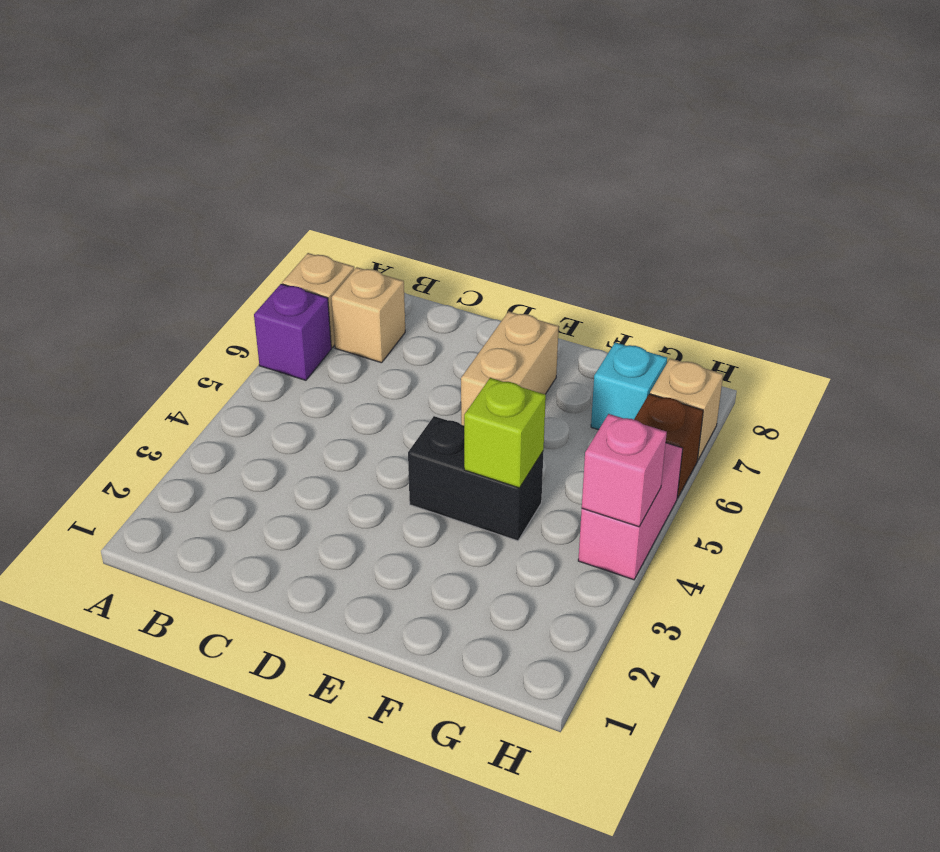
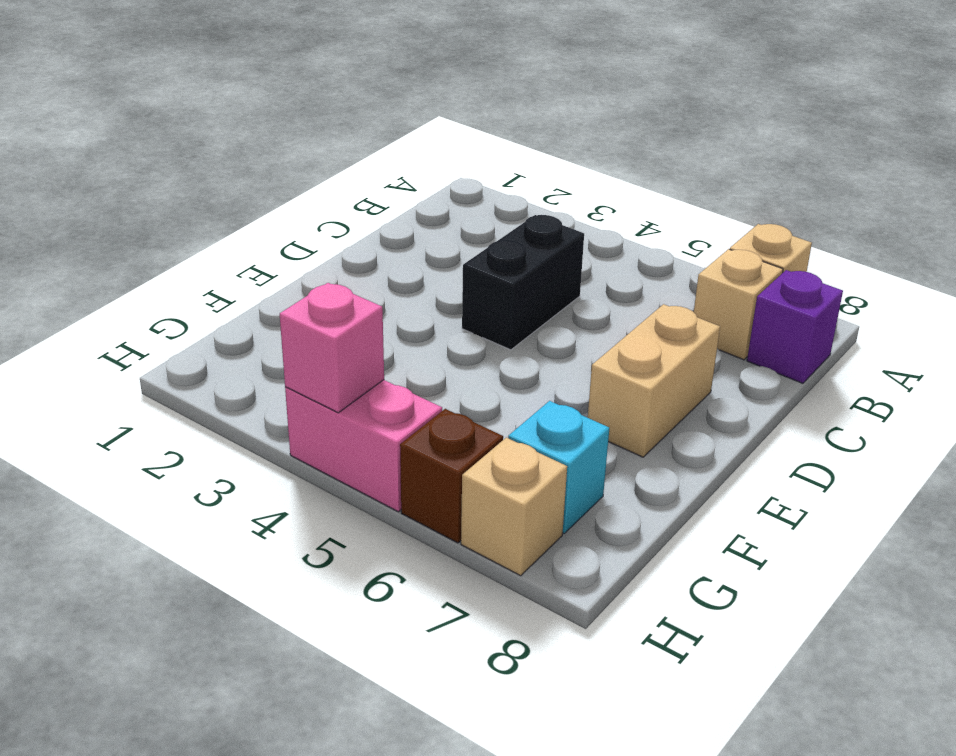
purple brick A6 level 1 -> purple brick B8 level 1
black brick E4:F4 level 1 -> black brick C4:D4 level 1
tan brick E6:E7 level 1 -> tan brick D7:E7 level 1
lime brick F4 level 2 -> none

